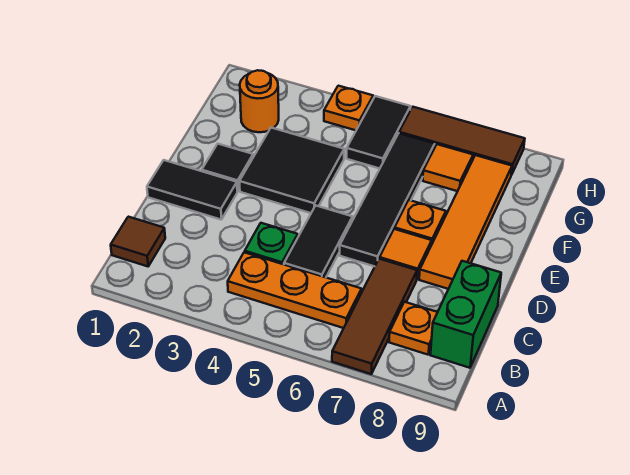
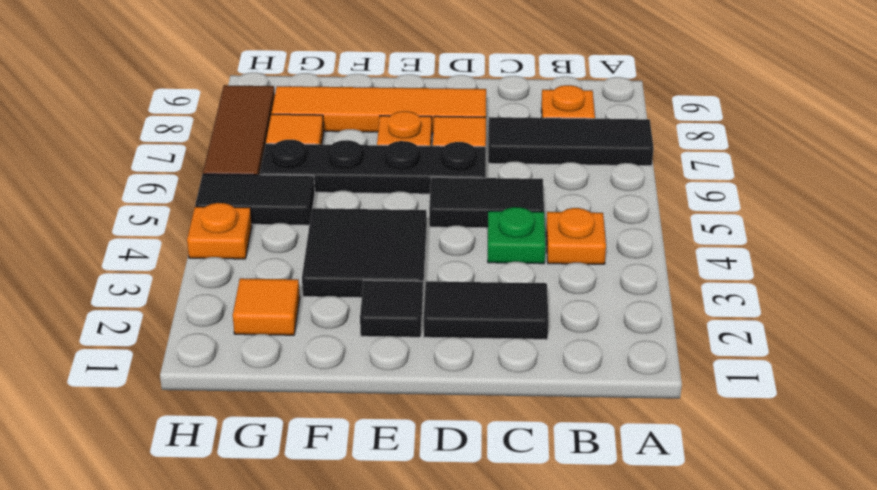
brown tile A7:C7 level 1 -> black tile A7:C7 level 1
brown tile B1 level 1 -> none
orange plate B4:B6 level 1 -> orange plate B4 level 1
green brick B9:C9 level 1 -> none
black tile D1:D2 level 1 -> black tile C2:D2 level 1
black tile D6:G6 level 1 -> black plate D6:G6 level 1
orange round brick G2 level 1 -> orange tile G2 level 1

